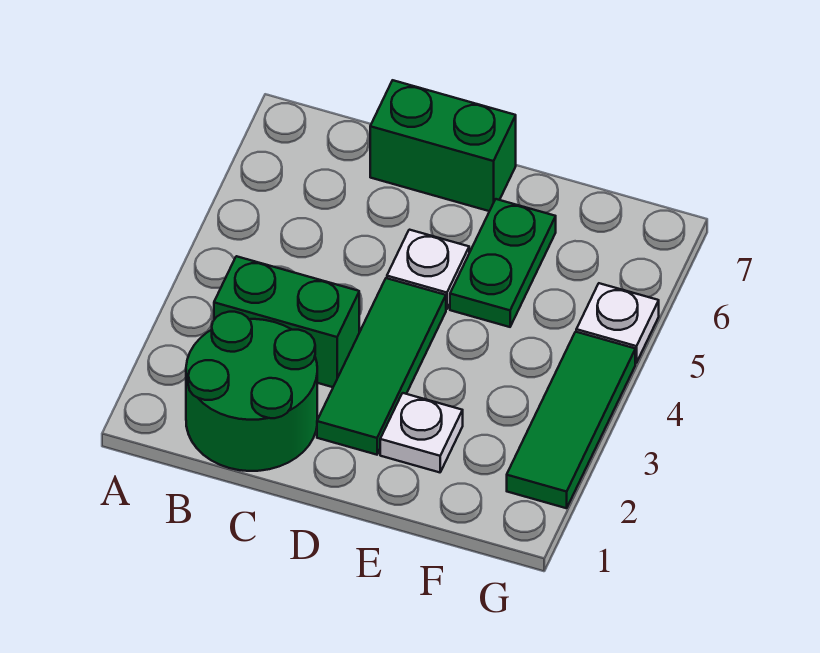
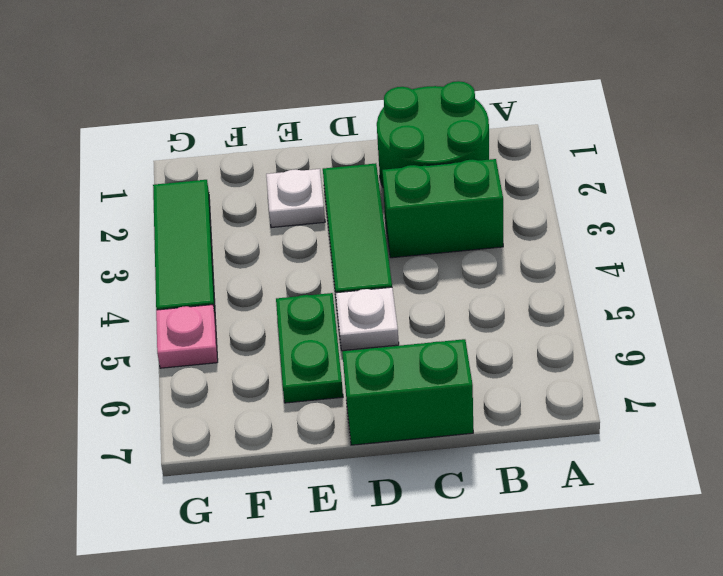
white plate G5 level 1 -> pink plate G5 level 1

